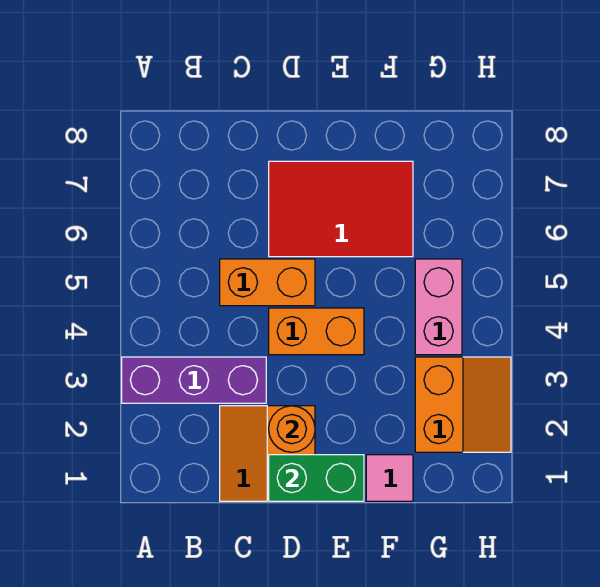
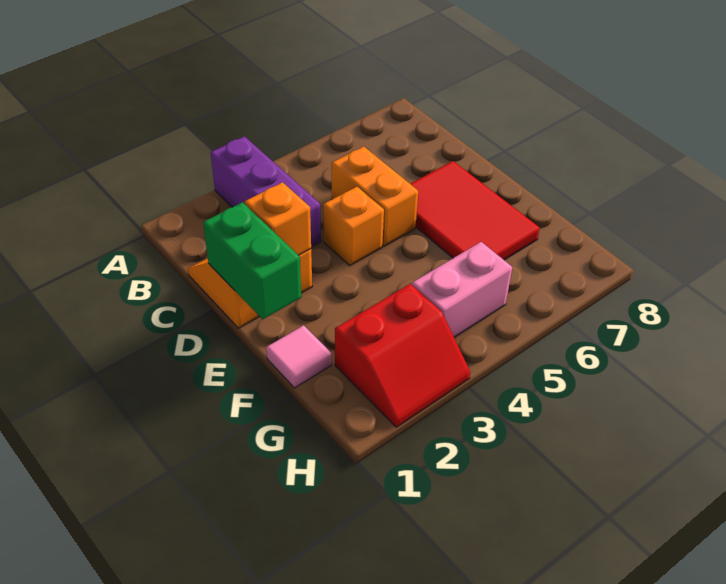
orange round brick D2 level 2 -> orange brick D2 level 2
orange brick D4:E4 level 1 -> orange brick D4 level 1
orange slope G2:H3 level 1 top G -> red slope G2:H3 level 1 top G

